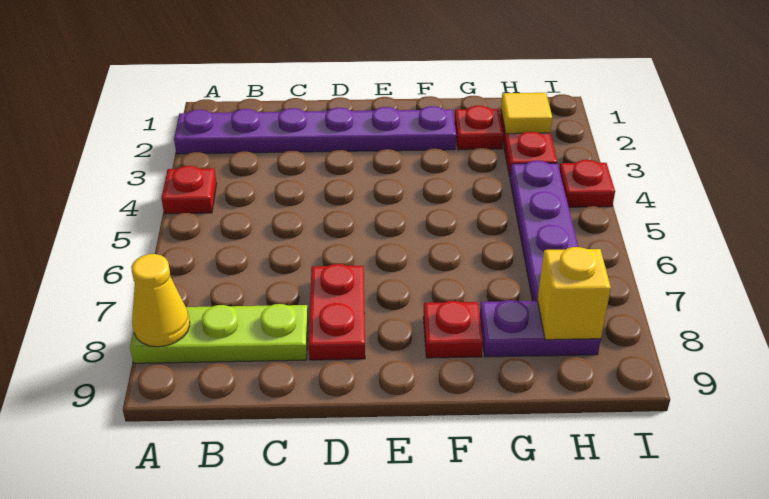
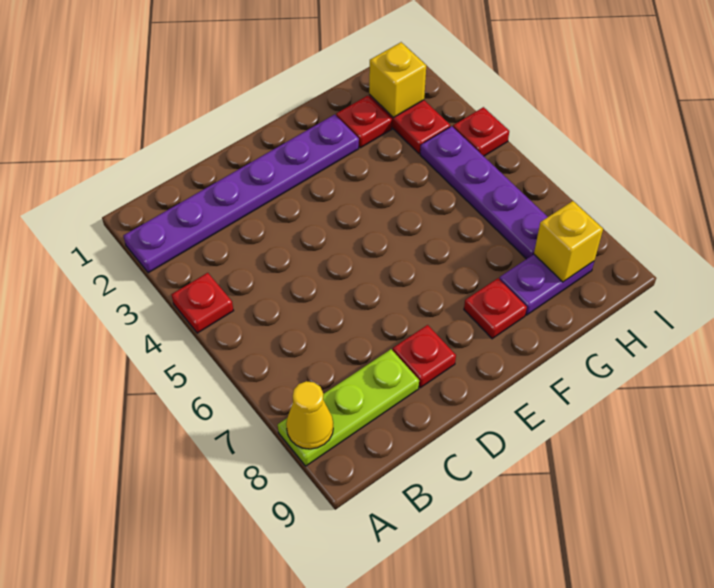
red plate D7:D8 level 1 -> red plate D8 level 1
yellow tile H2 level 2 -> yellow brick H2 level 2

